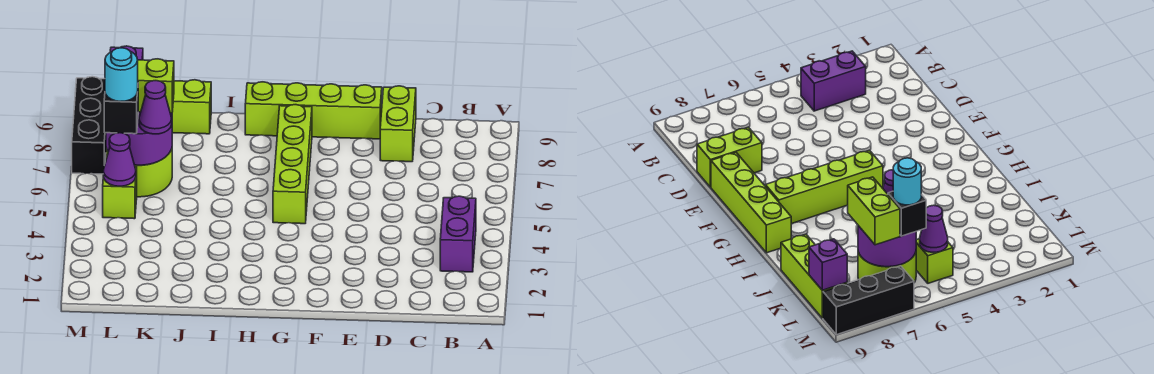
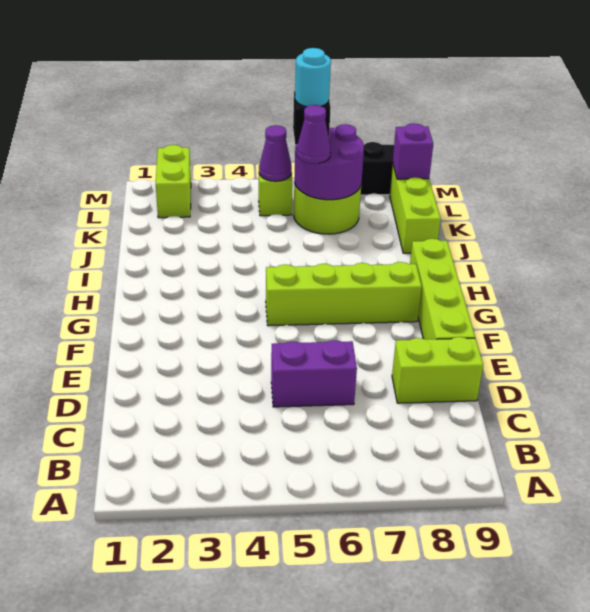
purple brick B3:B4 level 1 -> purple brick D5:D6 level 1
lime brick K7:L7 level 3 -> lime brick L2:M2 level 1

